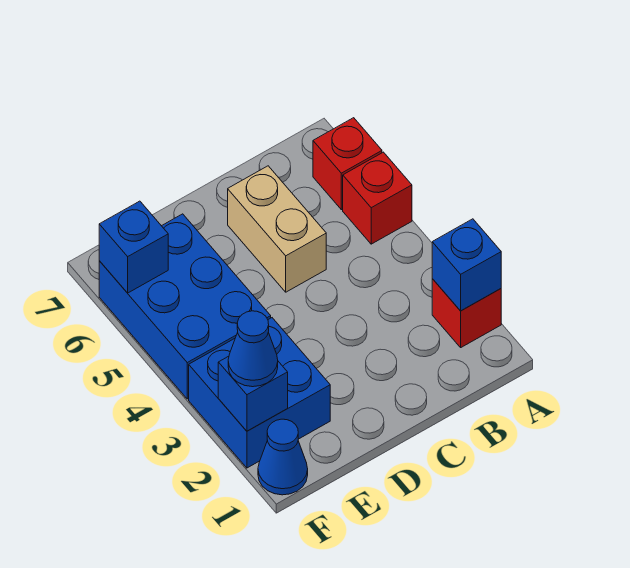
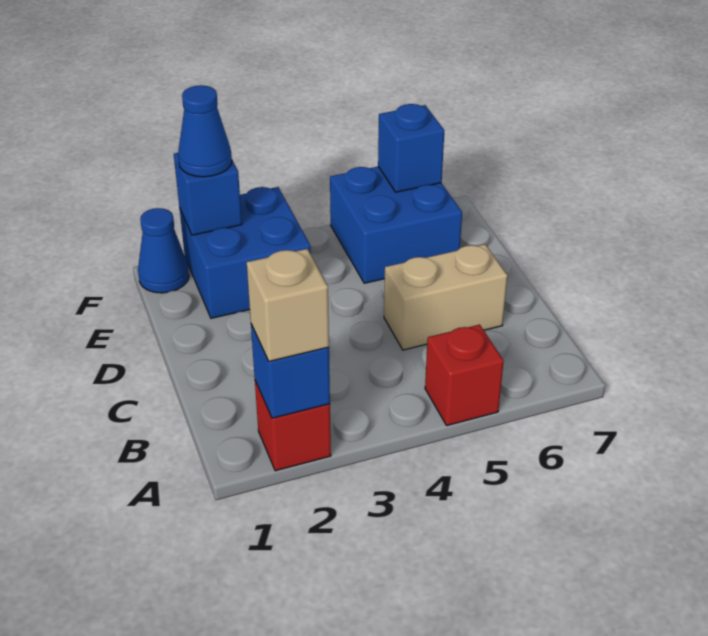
none -> tan brick A2 level 3
red brick A6 level 1 -> none
blue brick E4:F6 level 1 -> blue brick E5:F6 level 1

